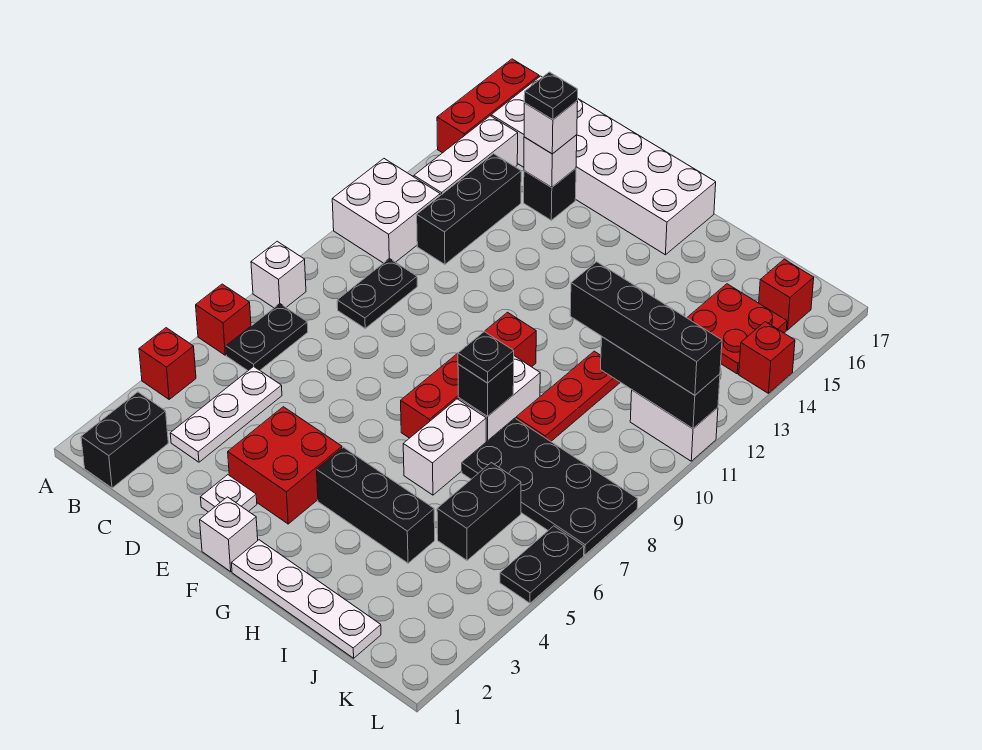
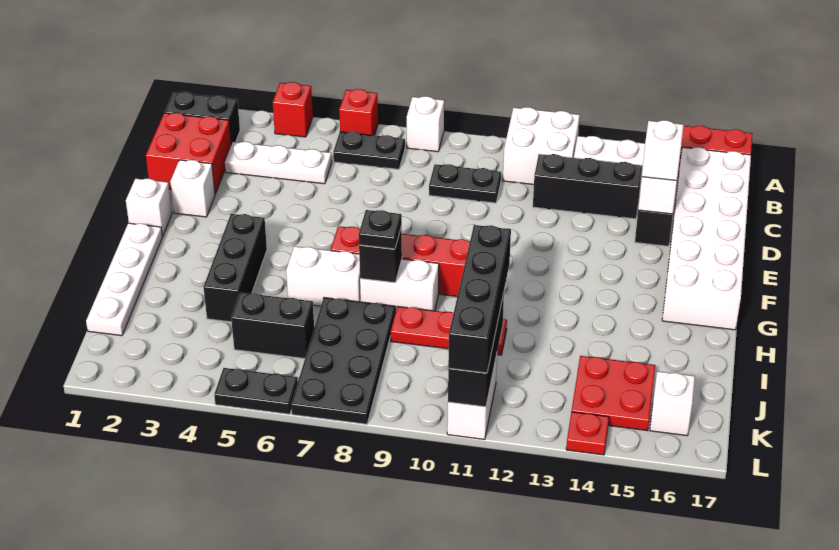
black plate D15 level 4 -> none
white plate E2 level 1 -> white brick E2 level 1
red brick E3:F4 level 1 -> red brick C1:D2 level 1
red brick K16 level 1 -> white brick K16 level 1
red brick L14 level 1 -> red plate L14 level 1

